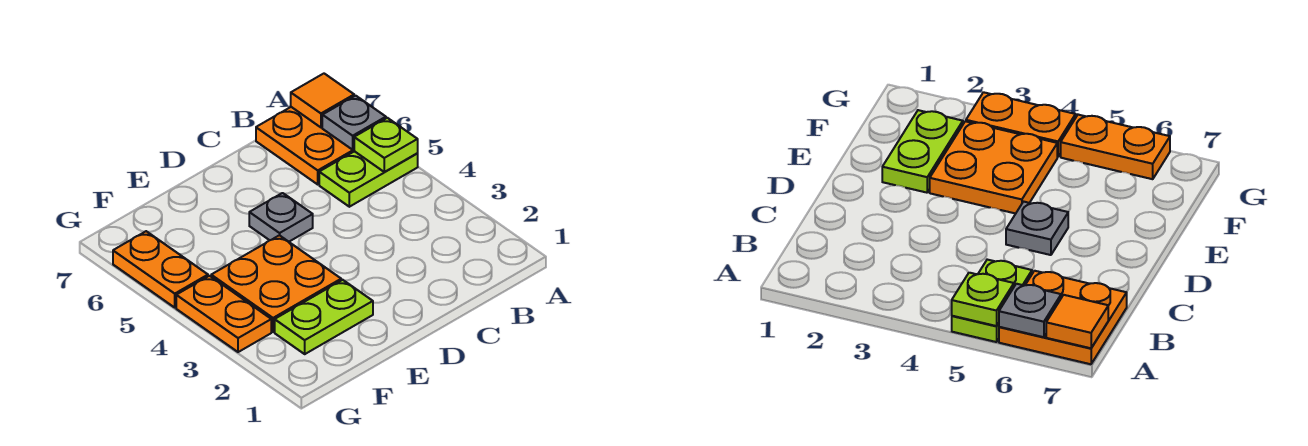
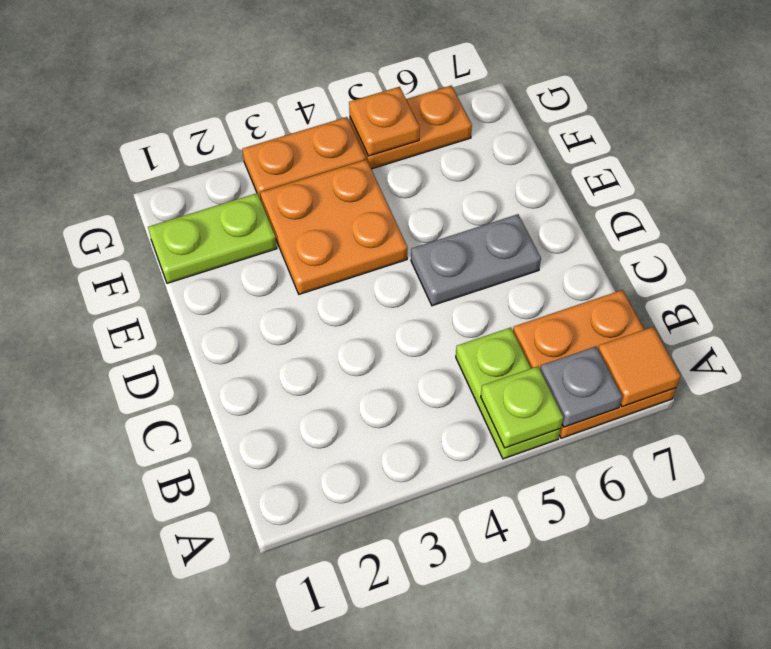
grey plate D5 level 1 -> grey plate D5:D6 level 1
lime plate E2:F2 level 1 -> lime plate F1:F2 level 1
none -> orange plate G5 level 2

